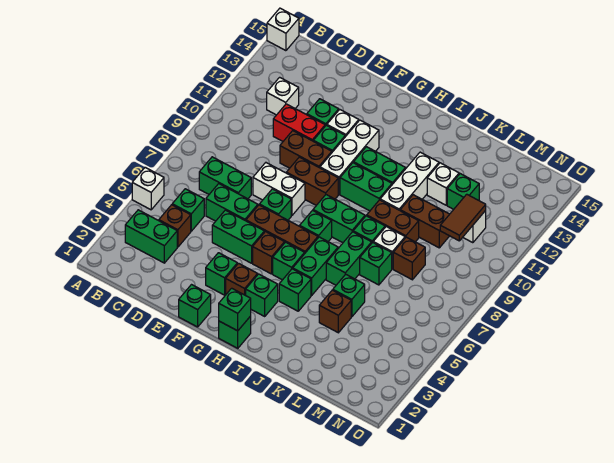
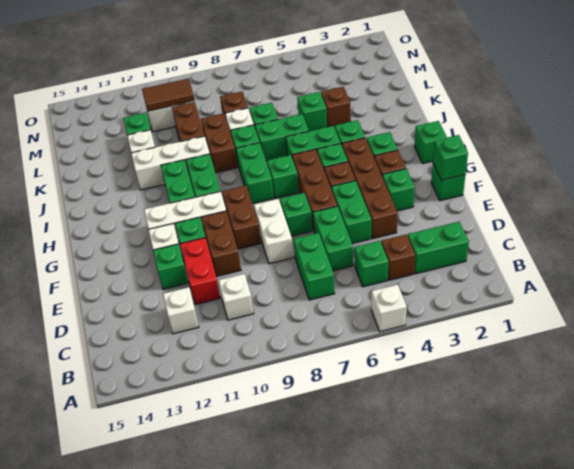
white brick A15 level 1 -> white brick C10 level 1
green brick B3:C3 level 1 -> green brick C2:C3 level 1
none -> brown brick E4:H4 level 1
green brick H1 level 2 -> green brick F1 level 2

